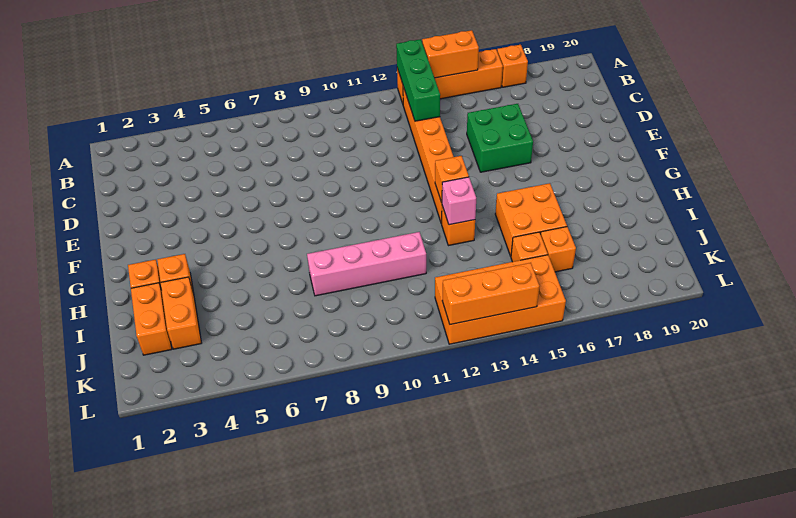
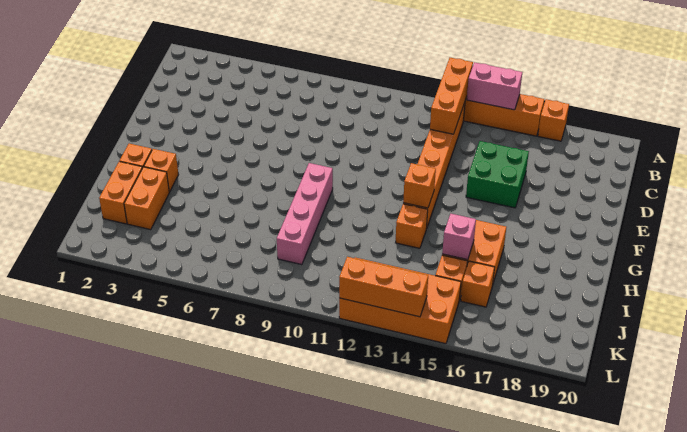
green brick A13:C13 level 2 -> orange brick A13:C13 level 2
orange brick A14:A15 level 2 -> pink brick A14:A15 level 2
pink brick H13 level 2 -> pink brick I15 level 2
pink brick I8:I11 level 1 -> pink brick G9:J9 level 1

